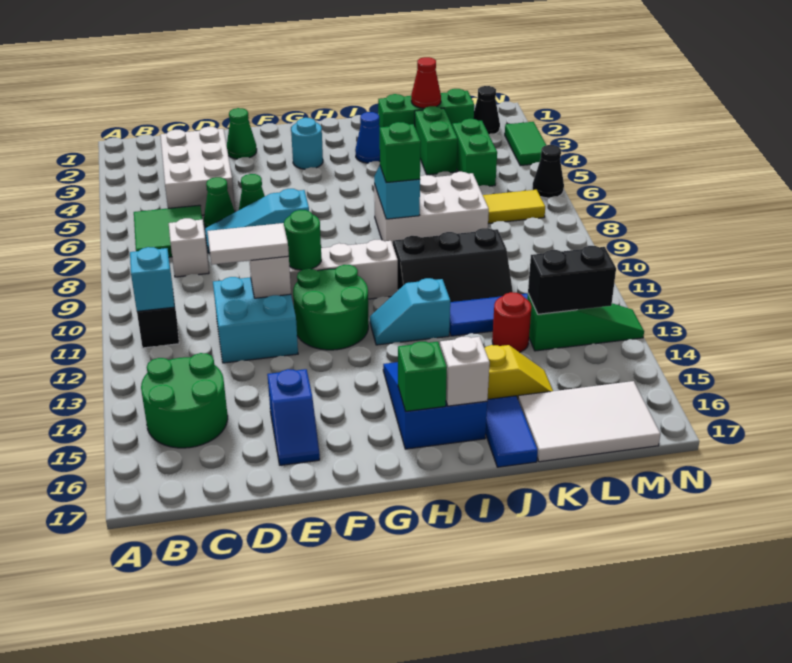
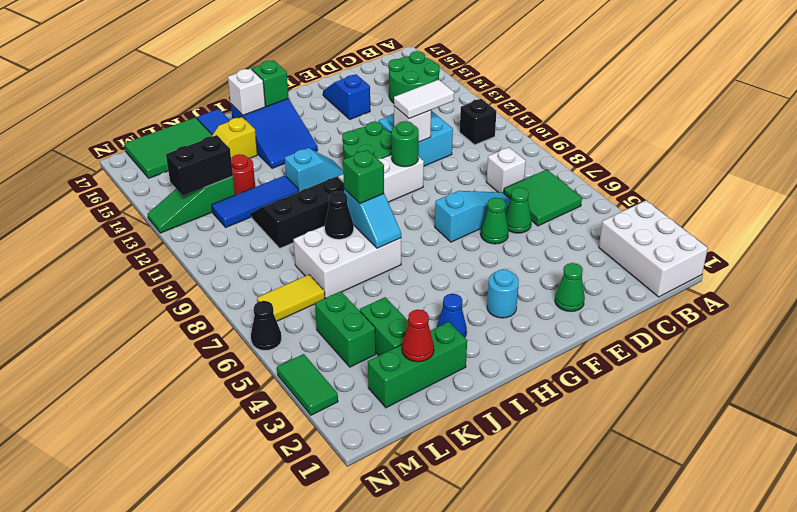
cyan brick B11 level 2 -> none
white brick C3:D5 level 1 -> white brick A1:B3 level 1
white tile K16:M17 level 1 -> green tile K16:M17 level 1
black cone M2 level 1 -> black cone J8 level 2

